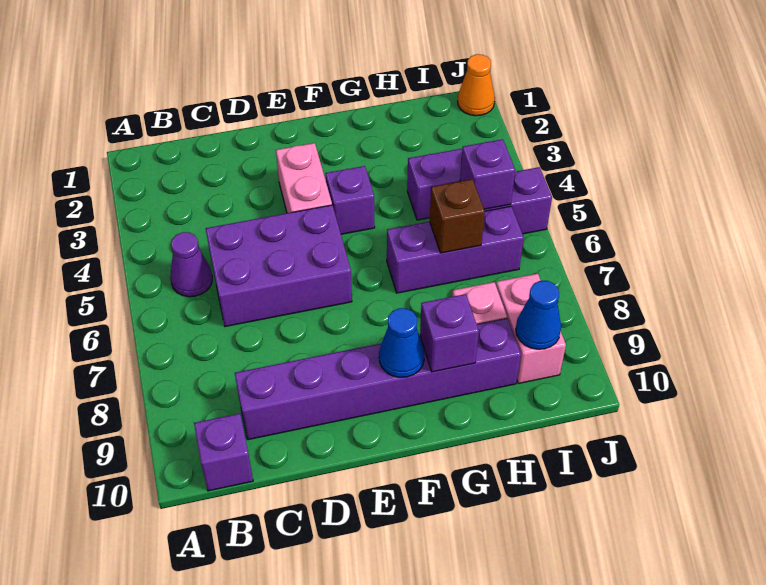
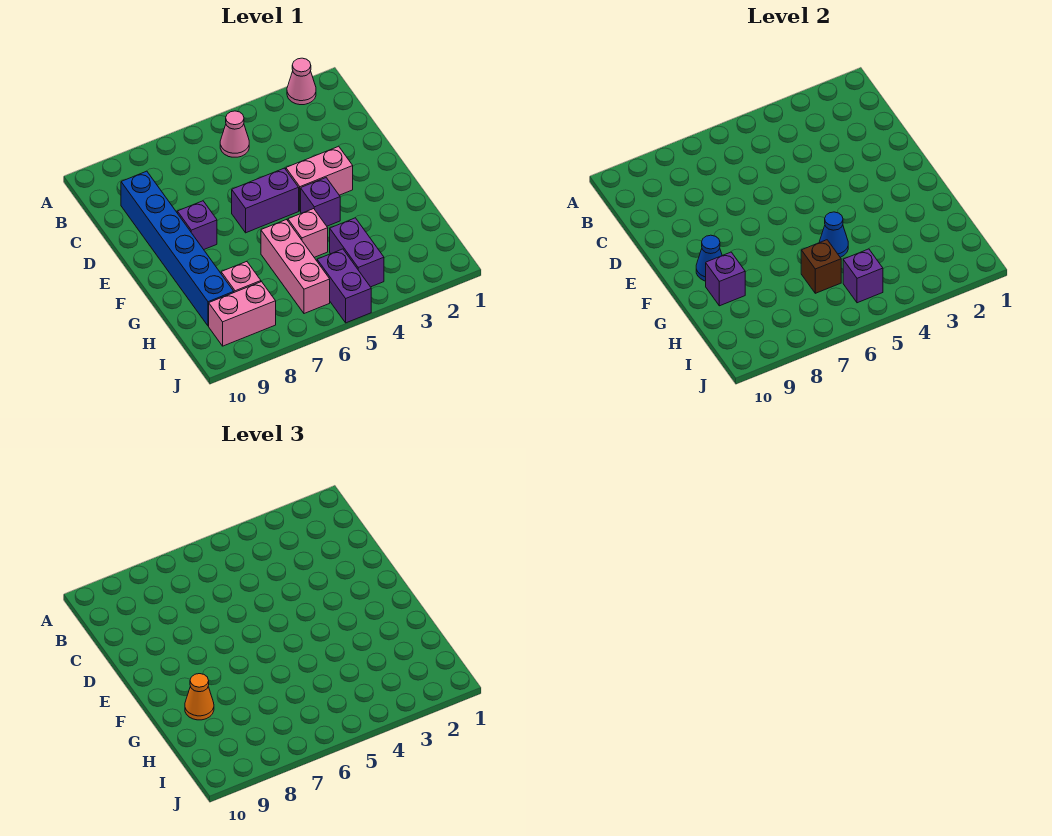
none -> pink cone A2 level 1
purple cone B5 level 1 -> pink cone B5 level 1
purple brick B10 level 1 -> purple brick E8 level 1
purple brick C5:E6 level 1 -> purple brick E5:E6 level 1
purple brick C9:H9 level 1 -> blue brick C9:H9 level 1
none -> pink brick G5 level 1
purple brick G6:I6 level 1 -> pink brick G6:I6 level 1
blue cone I9 level 2 -> blue cone G5 level 2
orange cone J1 level 1 -> orange cone G9 level 3

